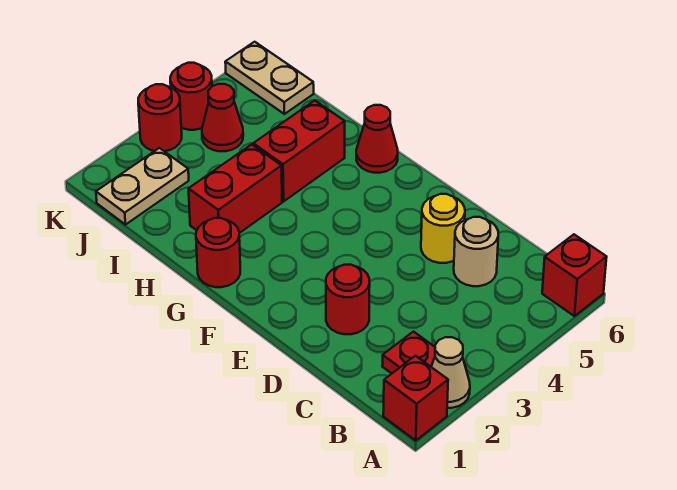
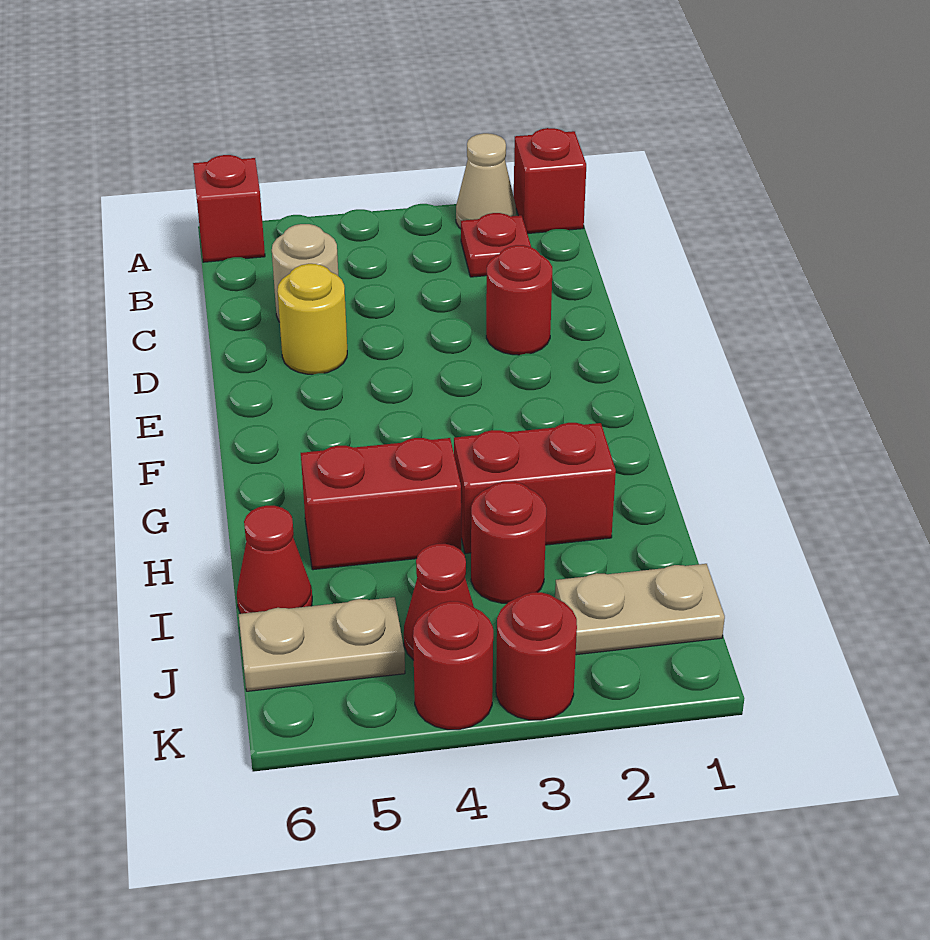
red round brick G1 level 1 -> red round brick I3 level 1
red cone G6 level 1 -> red cone I6 level 1
tan plate J6:K6 level 1 -> tan plate J5:J6 level 1

